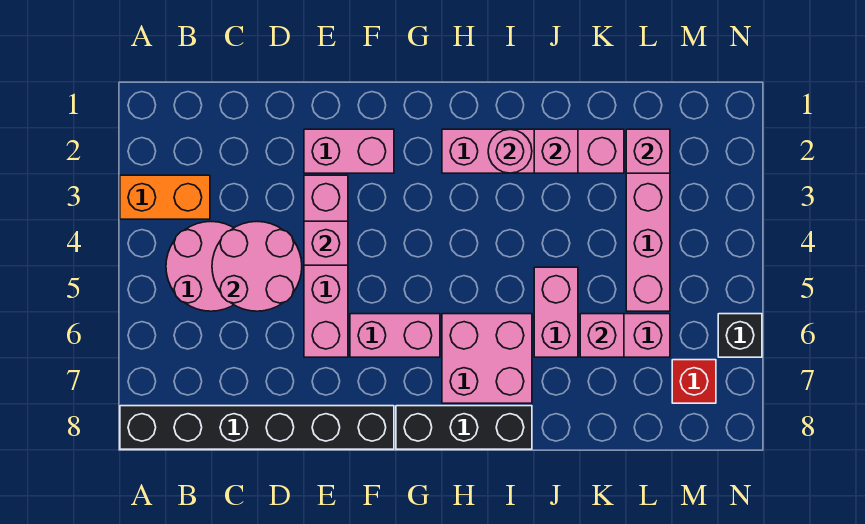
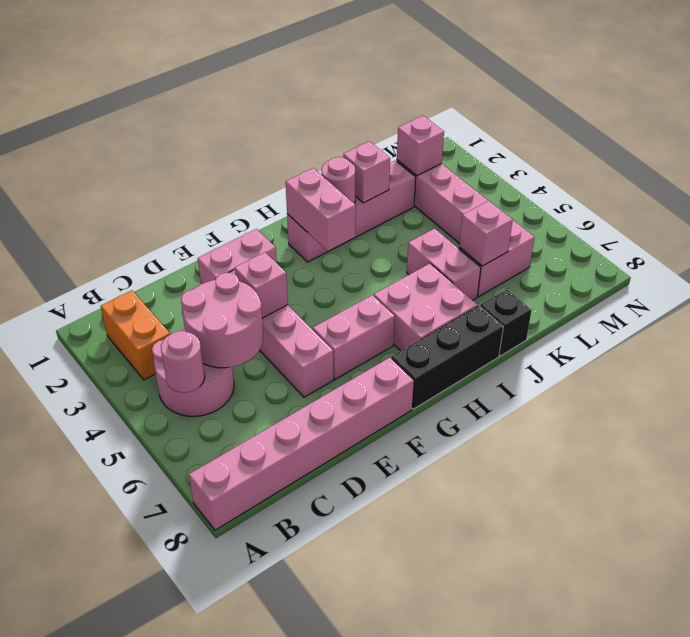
orange brick A3:B3 level 1 -> orange brick B2:B3 level 1
black brick A8:F8 level 1 -> pink brick A8:F8 level 1
none -> pink round brick B5 level 2
none -> pink brick H2:H3 level 2
red brick M7 level 1 -> none
black brick N6 level 1 -> black brick J8 level 1

